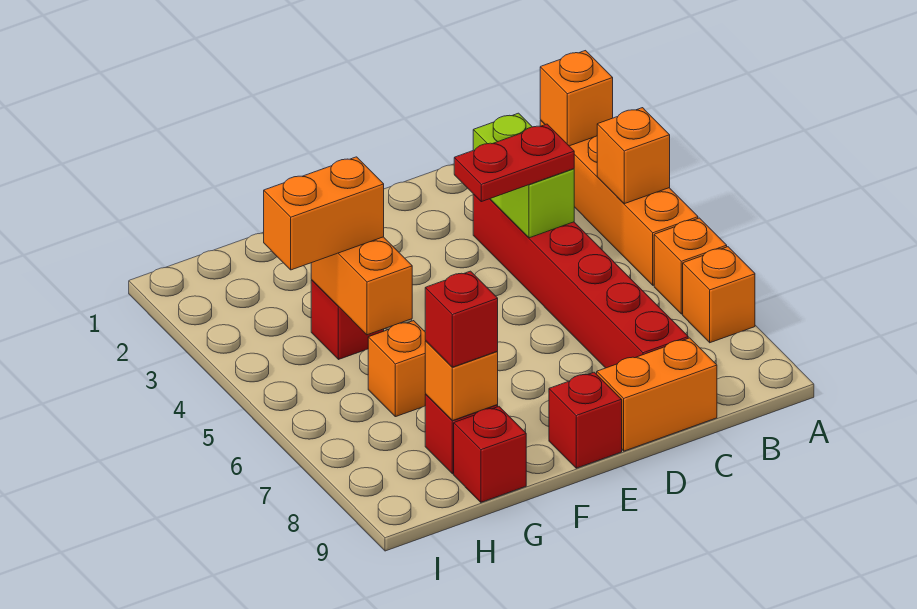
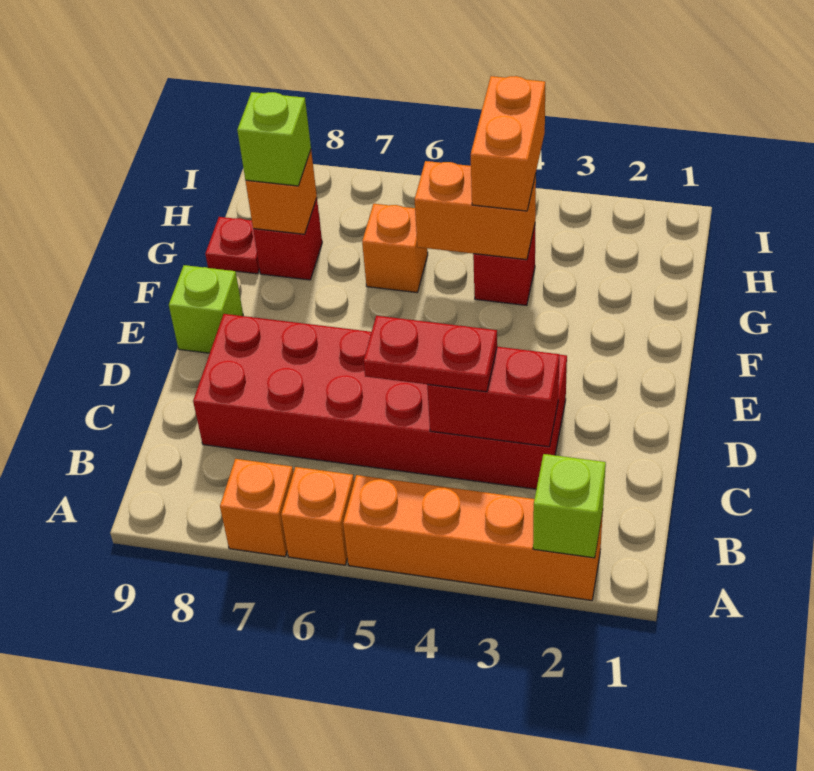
orange brick A2 level 2 -> lime brick A2 level 2
orange brick A4 level 2 -> none
red brick C3:C8 level 1 -> red brick C3:D8 level 1
lime brick C3:C4 level 2 -> red brick C3:C4 level 2
red plate C4:D4 level 3 -> red plate C4:C5 level 3
orange brick C9:D9 level 1 -> none
red brick E9 level 1 -> lime brick E9 level 1
red brick G8 level 3 -> lime brick G8 level 3
red brick G9 level 1 -> red plate G9 level 1

